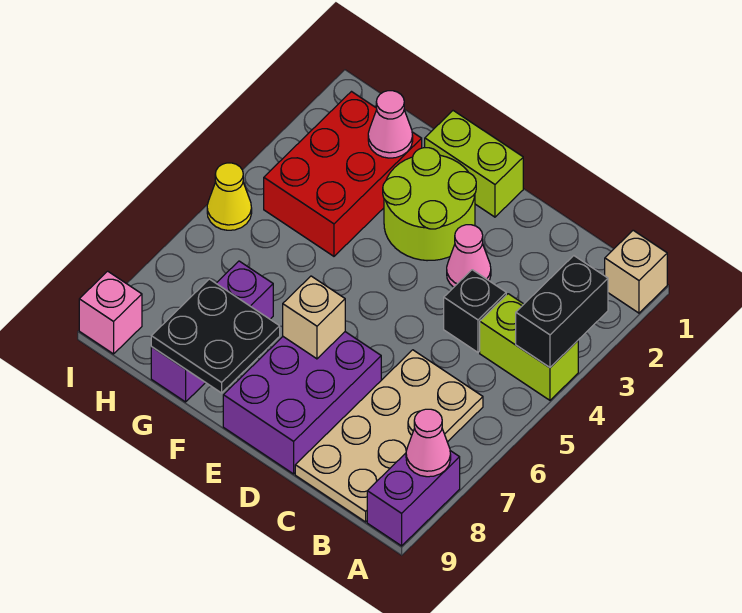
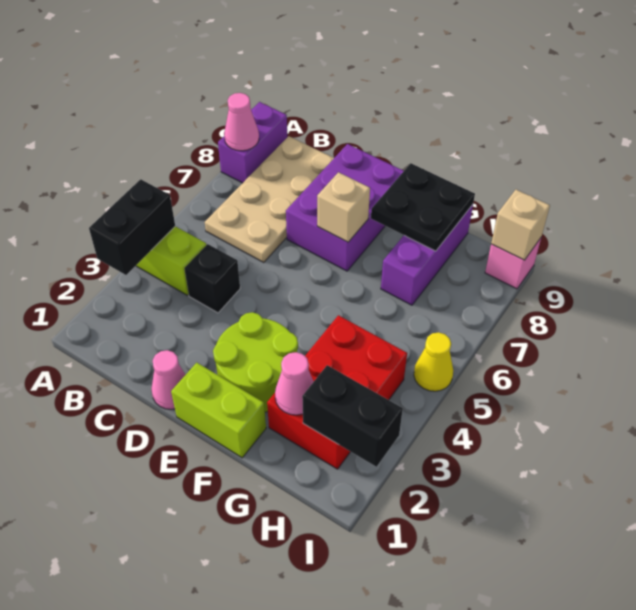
tan brick A1 level 1 -> tan brick I9 level 2
pink cone D3 level 1 -> pink cone D1 level 1
none -> black brick H2:I2 level 2

